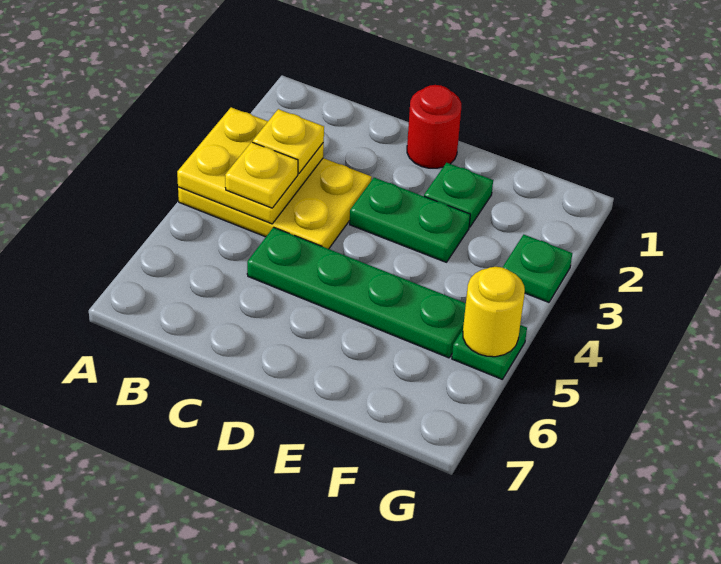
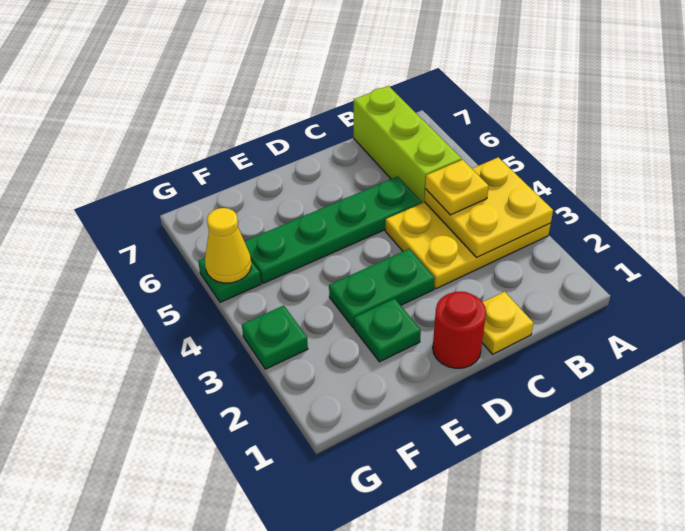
yellow plate B3 level 3 -> yellow plate C1 level 1
none -> lime brick B5:B7 level 1
yellow round brick G5 level 2 -> yellow cone G5 level 2

